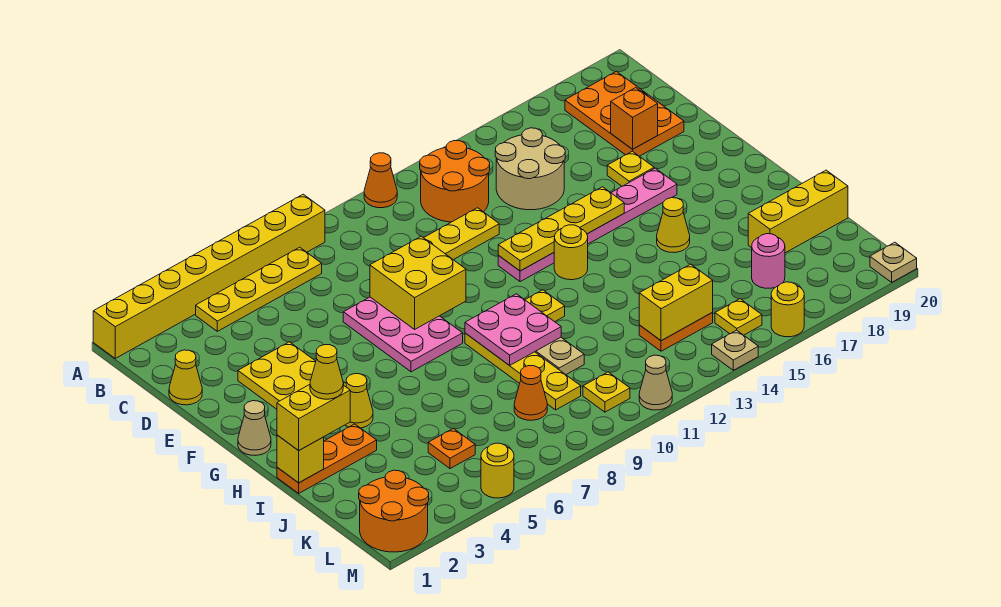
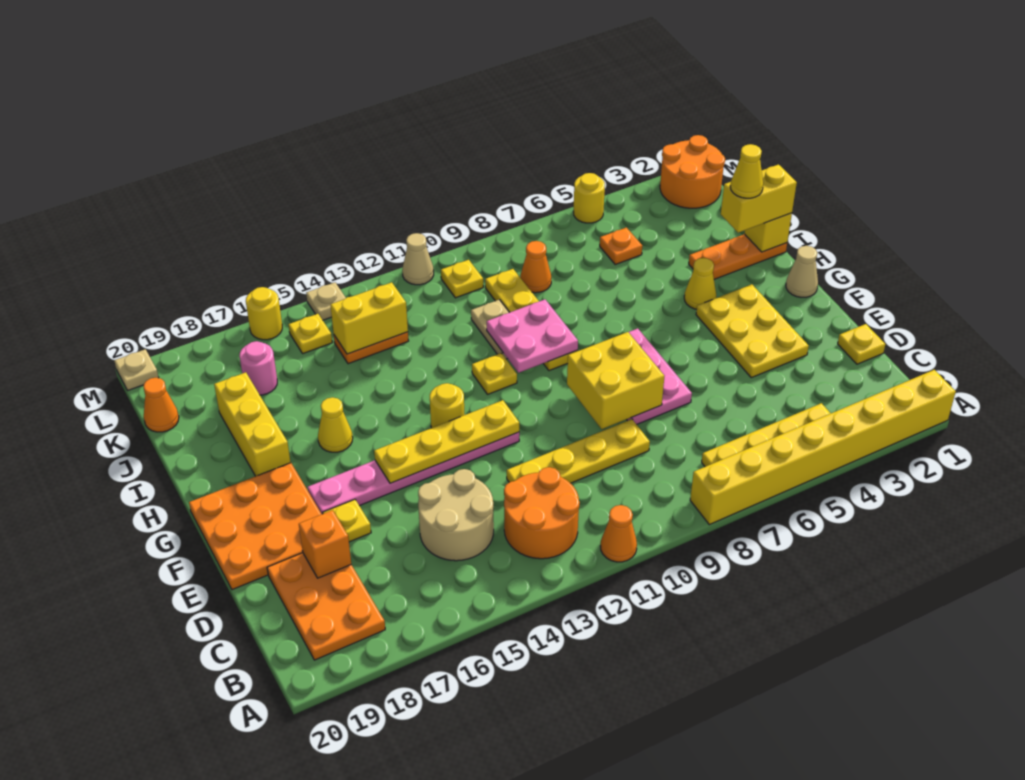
yellow cone D1 level 1 -> yellow plate D1 level 1
none -> orange plate E18:G20 level 1
yellow brick J18:J20 level 1 -> yellow brick H18:J18 level 1
none -> orange cone K20 level 1

